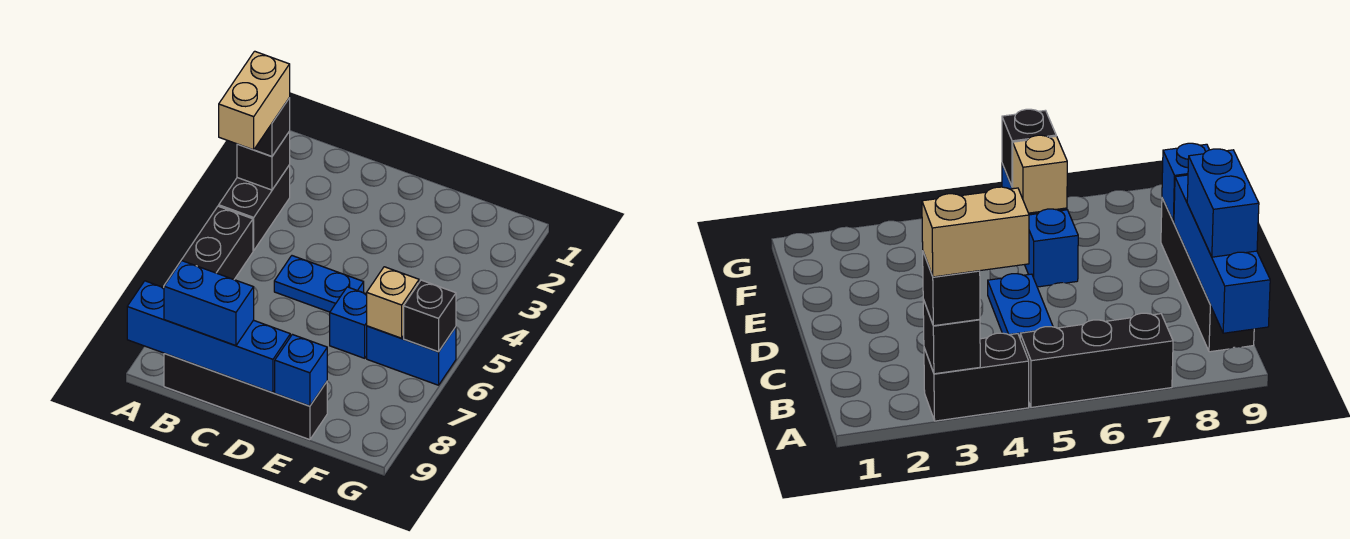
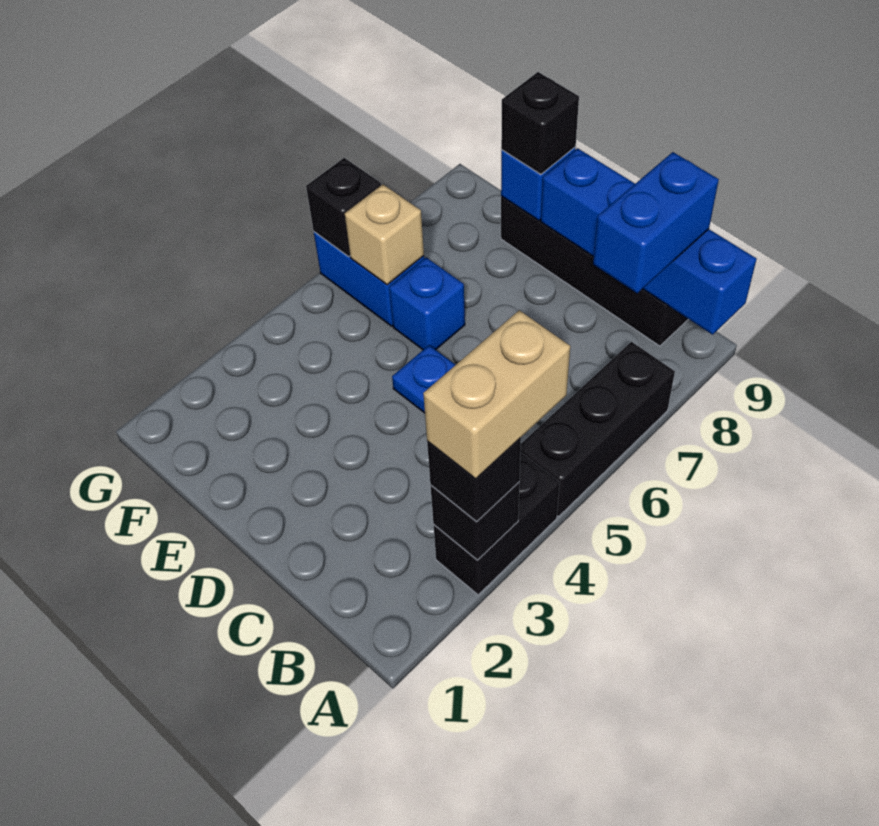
blue brick B9:C9 level 3 -> blue brick B8:B9 level 3
none -> black brick E9 level 3

